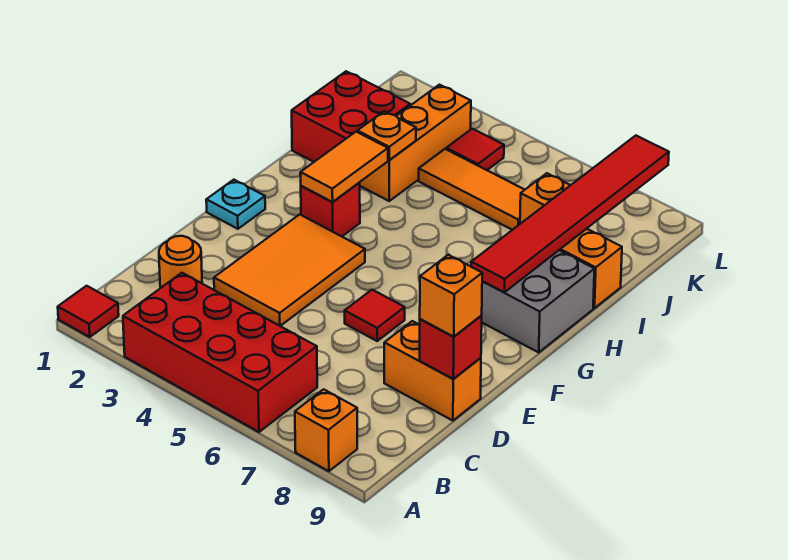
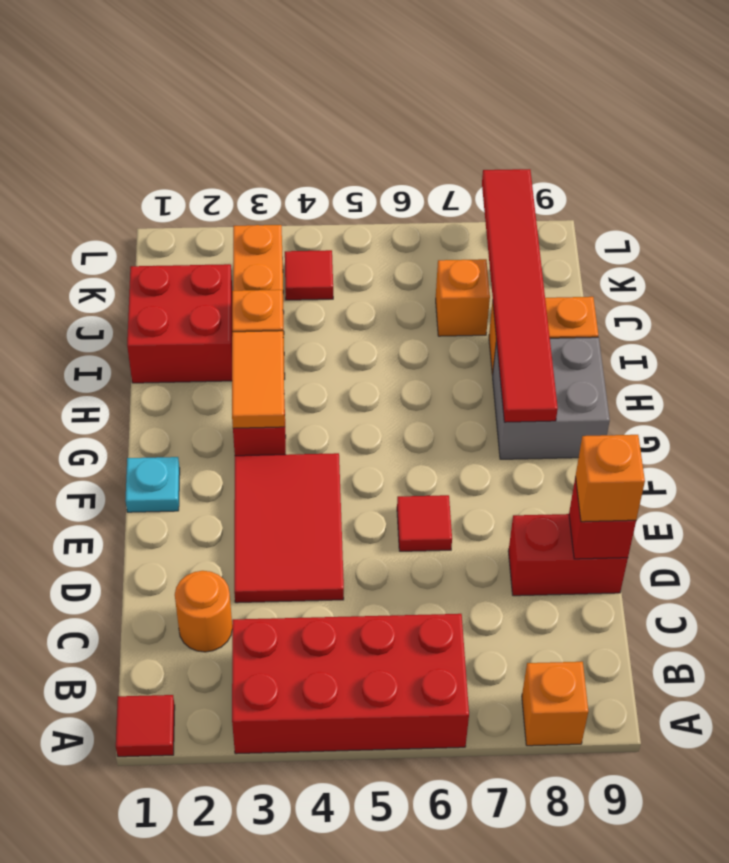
orange tile D3:F4 level 1 -> red tile D3:F4 level 1
orange brick D8:D9 level 1 -> red brick D8:D9 level 1
orange tile J4:J6 level 1 -> none

